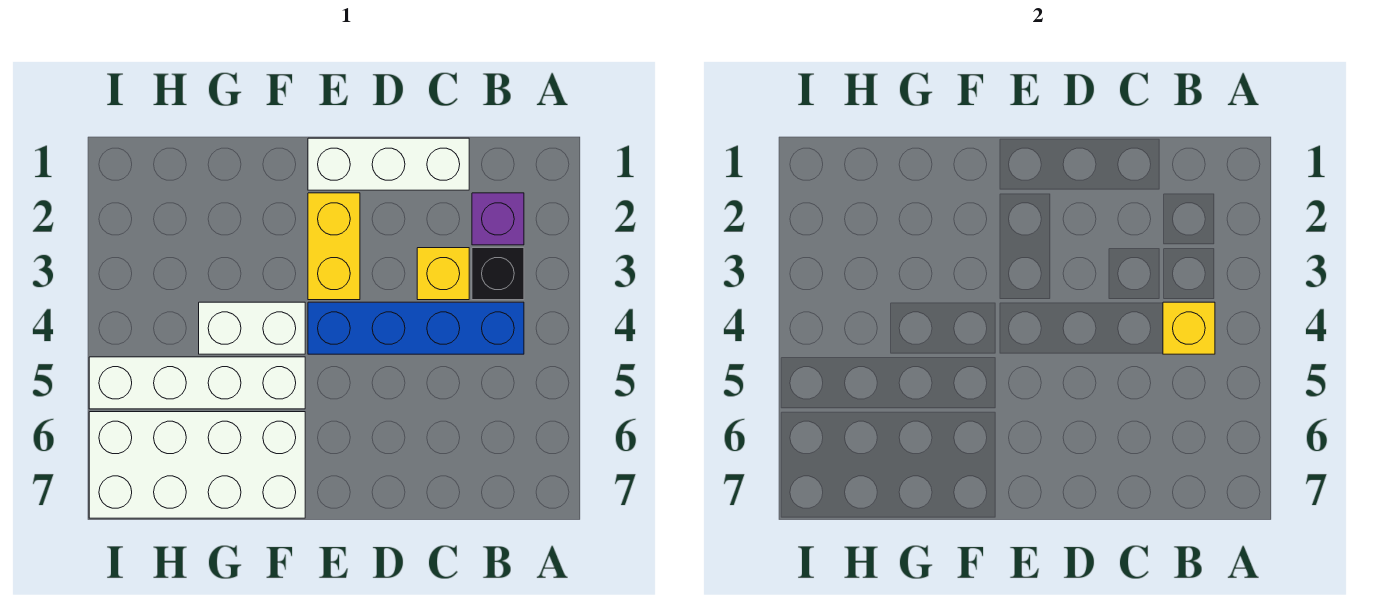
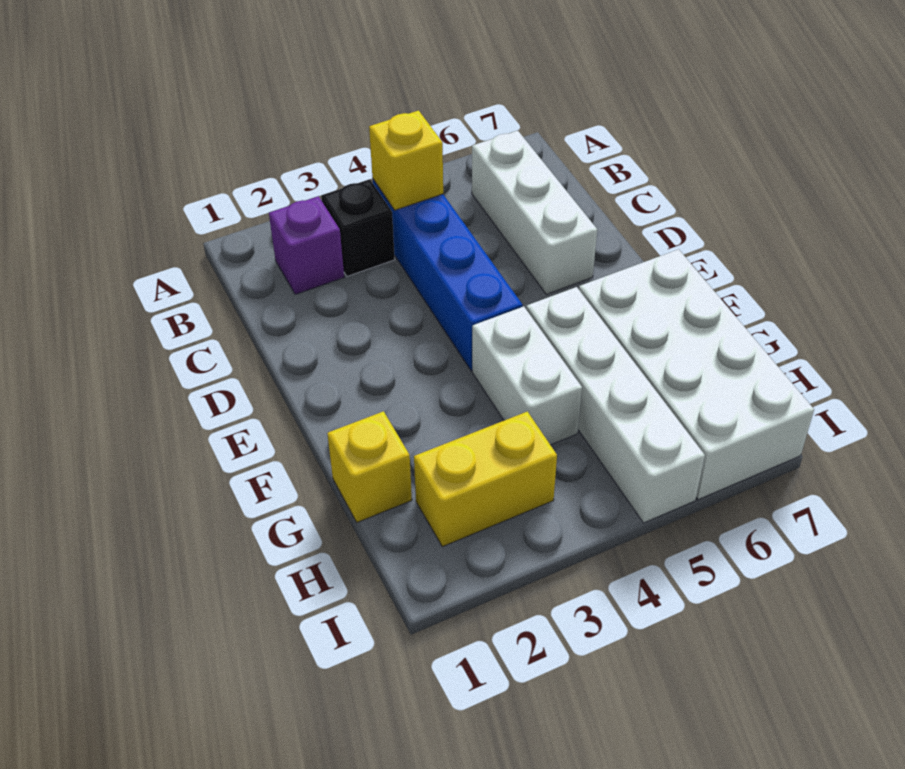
white brick C1:E1 level 1 -> white brick B6:D6 level 1
yellow brick C3 level 1 -> yellow brick G1 level 1
yellow brick E2:E3 level 1 -> yellow brick H2:H3 level 1

